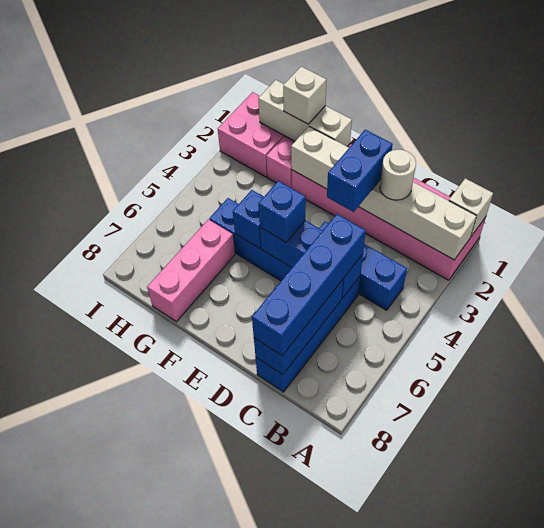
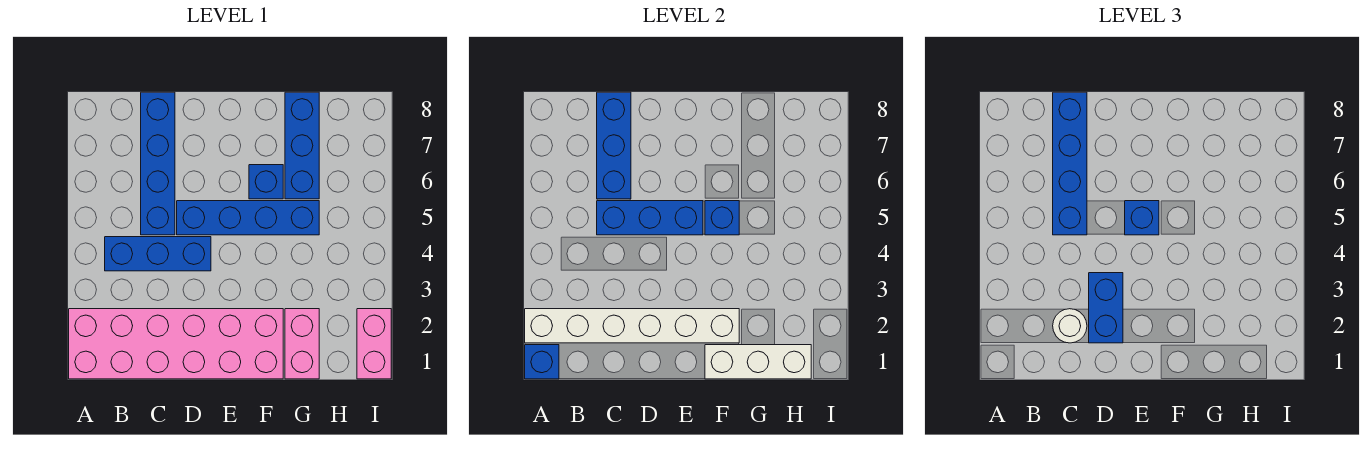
white brick A1 level 2 -> blue brick A1 level 2
none -> blue brick F6 level 1
white brick G1 level 3 -> none
pink brick G6:G8 level 1 -> blue brick G6:G8 level 1
pink brick H1:I2 level 1 -> pink brick I1:I2 level 1

